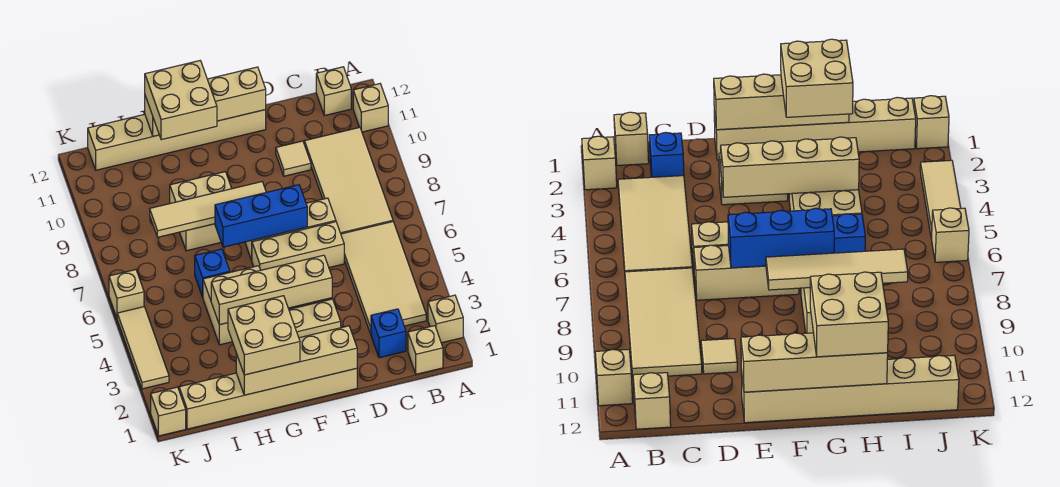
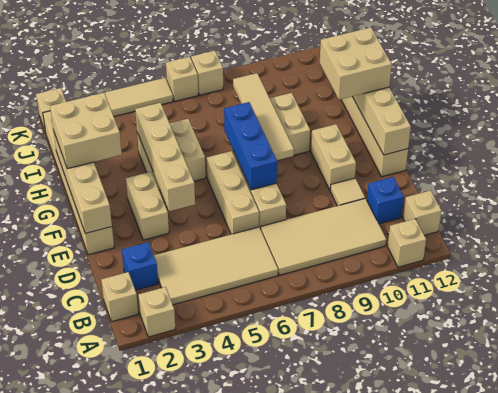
none -> tan brick E10:F10 level 1
blue brick H6 level 1 -> blue brick C11 level 1
none -> tan brick K7 level 1

